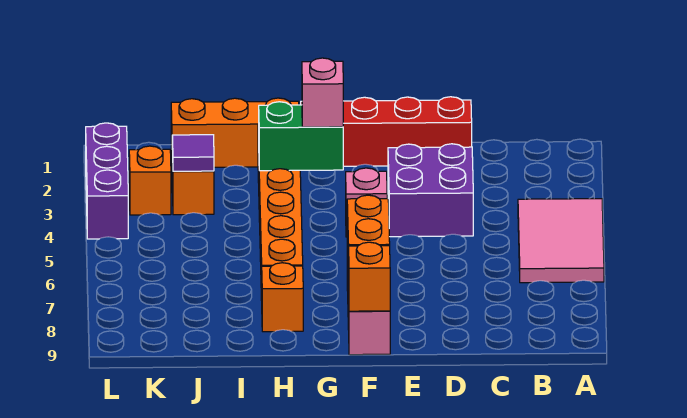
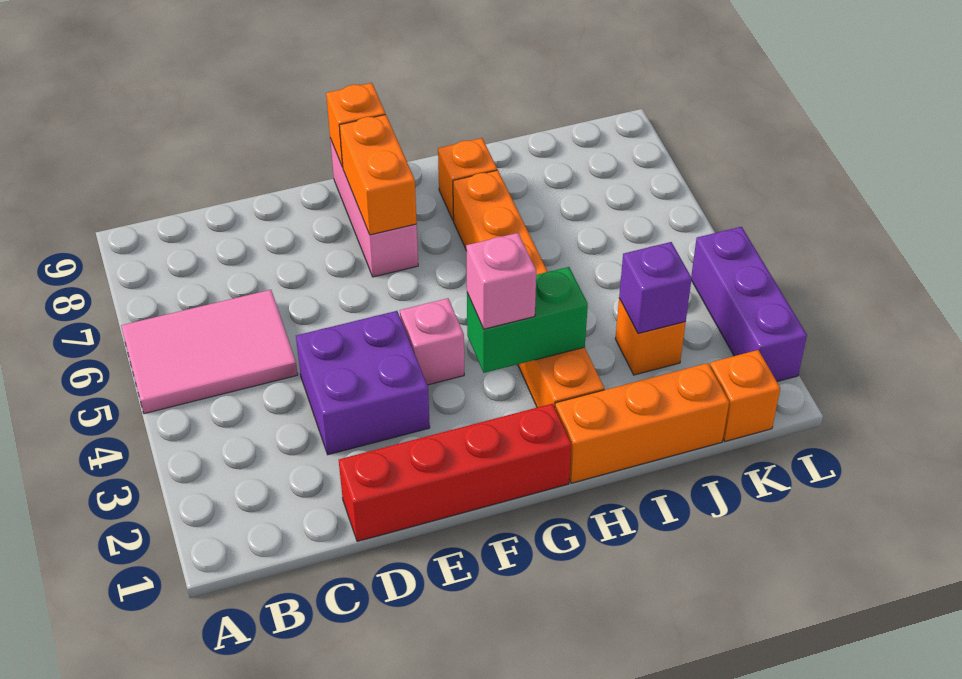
pink tile A4:B6 level 1 -> pink tile A5:C6 level 1
purple tile J3 level 2 -> purple brick J3 level 2
orange brick K3 level 1 -> orange brick K1 level 1

